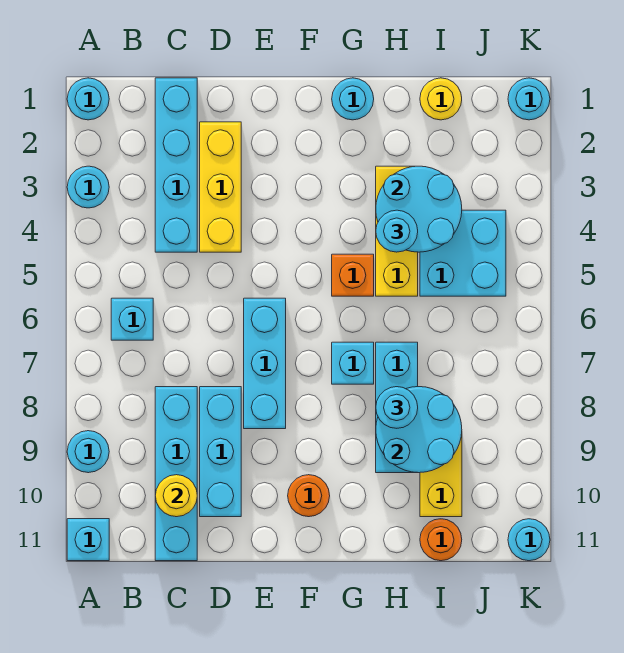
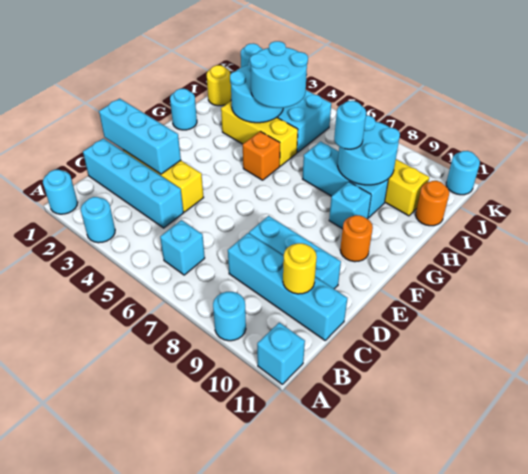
cyan brick E6:E8 level 1 -> cyan brick D1:D3 level 2
cyan brick G7 level 1 -> cyan brick G9 level 1
cyan round brick H4 level 3 -> cyan round brick H4:I5 level 3

